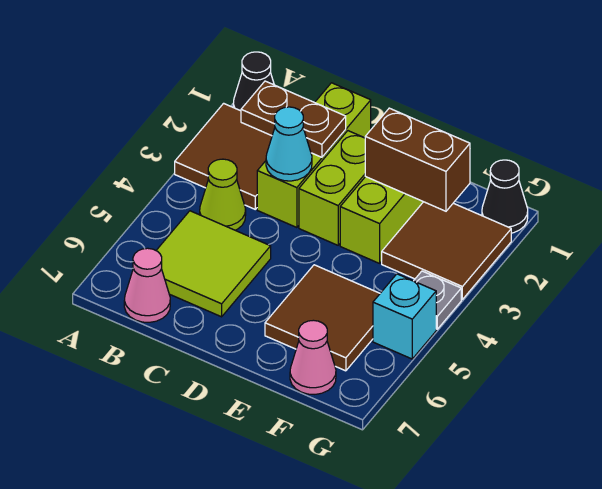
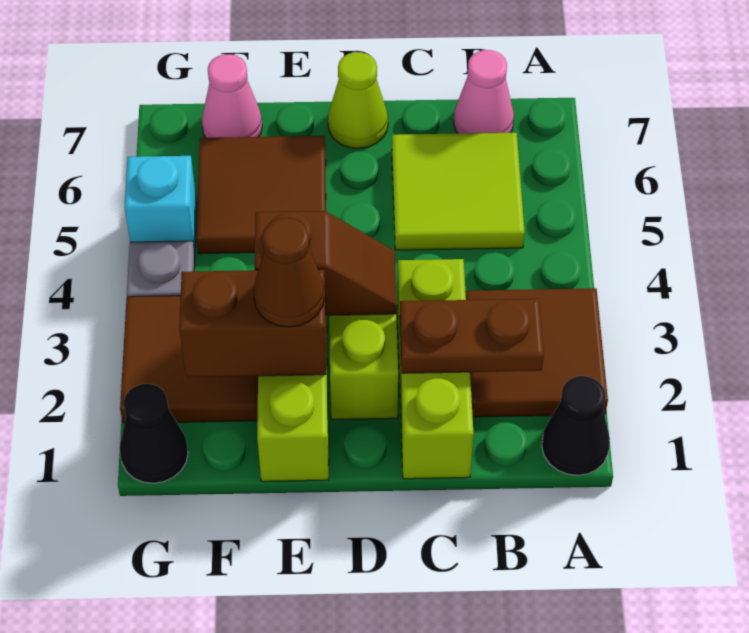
lime cone B4 level 1 -> lime cone D7 level 1
cyan cone C3 level 2 -> none
none -> brown slope D3:E3 level 2 top E
none -> brown cone E2 level 3

